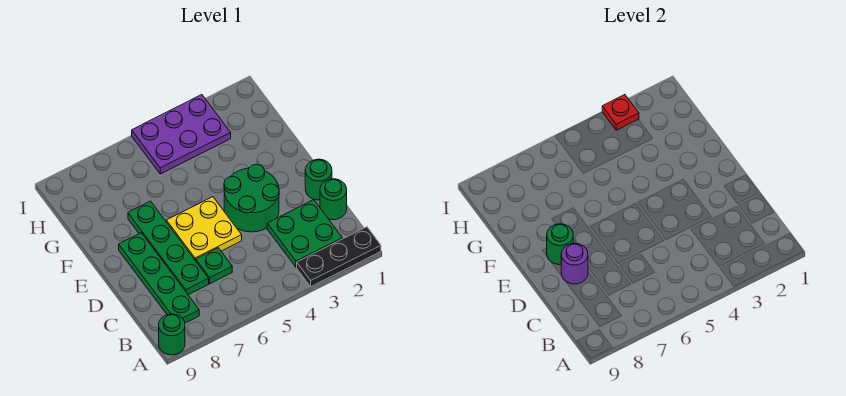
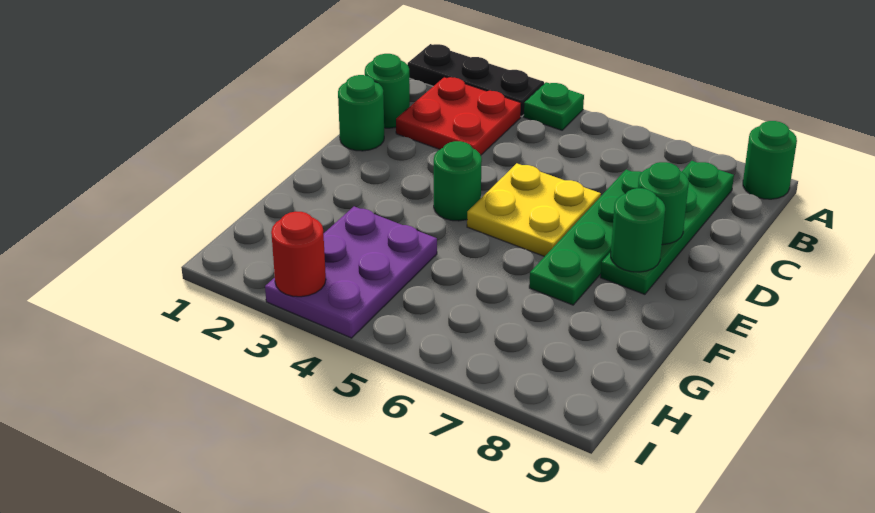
green plate B2:C3 level 1 -> red plate B2:C3 level 1
green plate C6 level 1 -> green plate A4 level 1
green round brick D3:E4 level 1 -> green round brick E4 level 1
purple round brick D8 level 2 -> green round brick D8 level 2
purple plate H3:I5 level 1 -> purple plate G3:I4 level 1
red plate I3 level 2 -> red round brick I3 level 2

